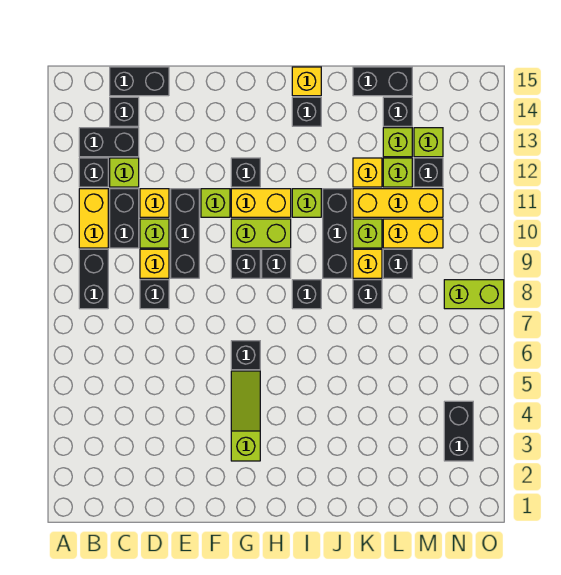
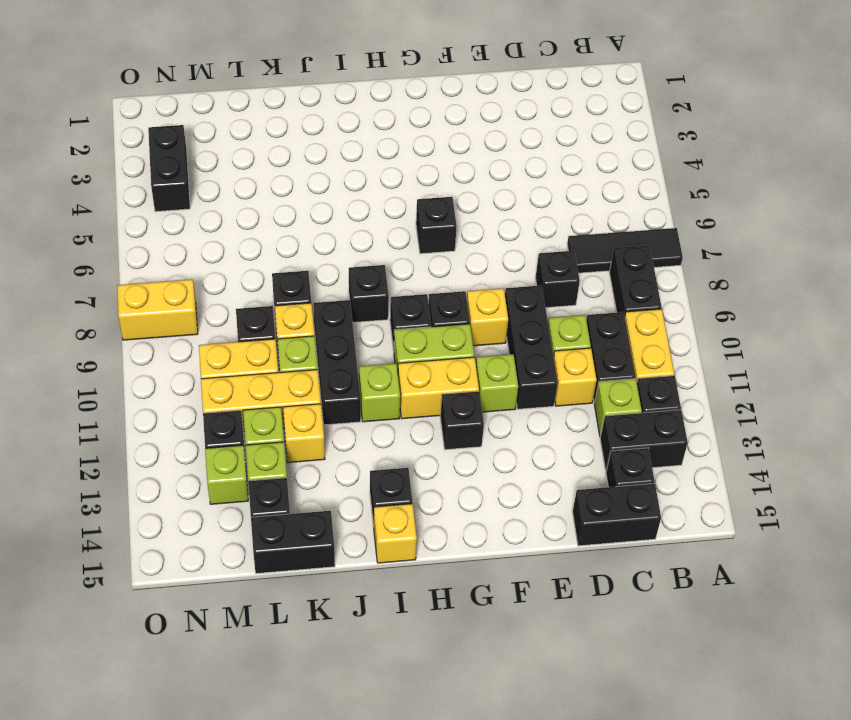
none -> black tile A7:C7 level 1
yellow brick D9 level 1 -> yellow brick F9 level 1
lime slope G3:G5 level 1 top 3 -> none
lime brick N8:O8 level 1 -> yellow brick N8:O8 level 1

